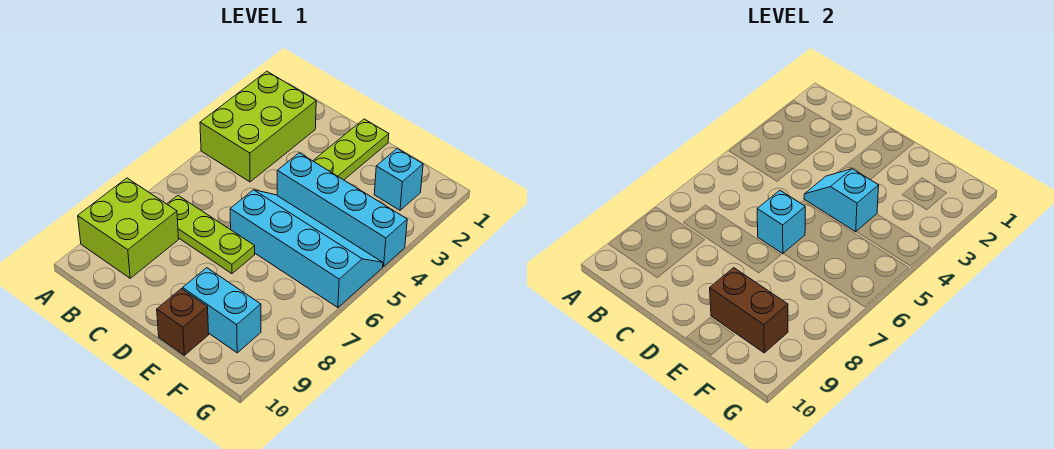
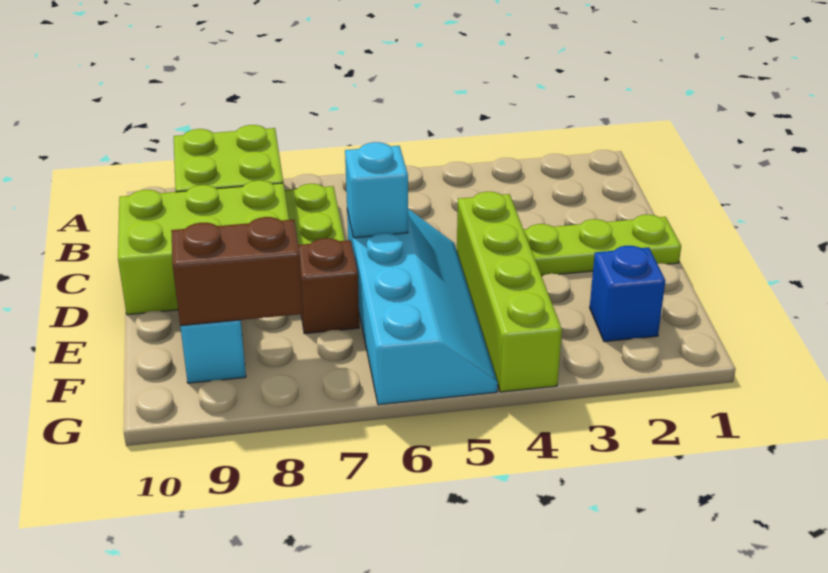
lime brick A2:B4 level 1 -> lime brick C8:D10 level 1
cyan brick D4:G4 level 1 -> lime brick D4:G4 level 1
cyan slope D4:E4 level 2 top E -> none
brown brick E9:F9 level 2 -> brown brick F8:F9 level 2
brown brick E10 level 1 -> brown brick E7 level 1
cyan brick F2 level 1 -> blue brick F2 level 1

